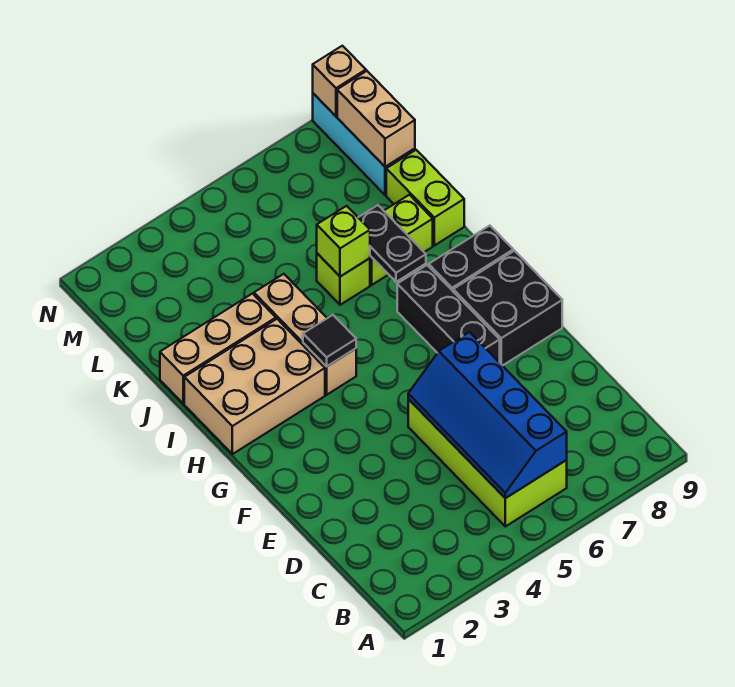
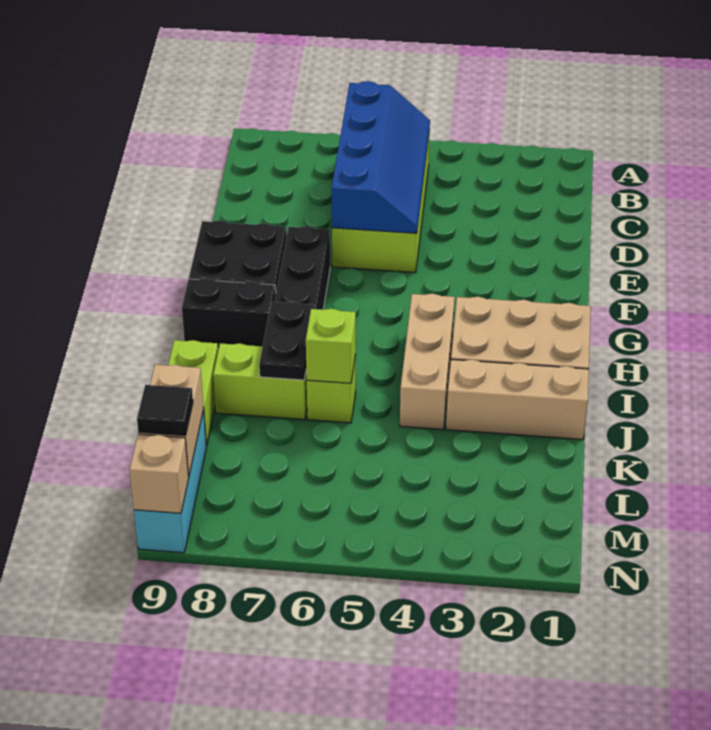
black tile H4 level 2 -> black tile M9 level 3

